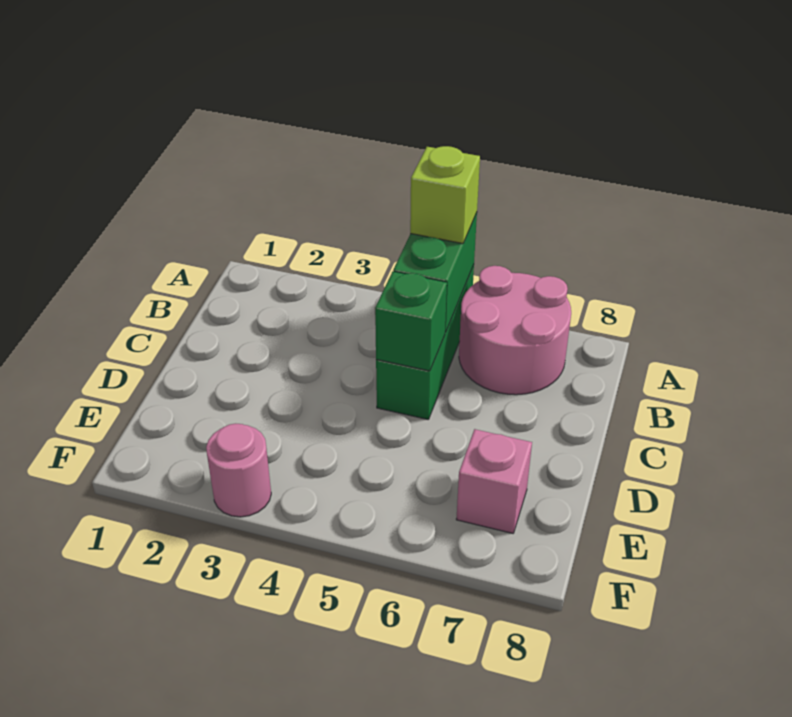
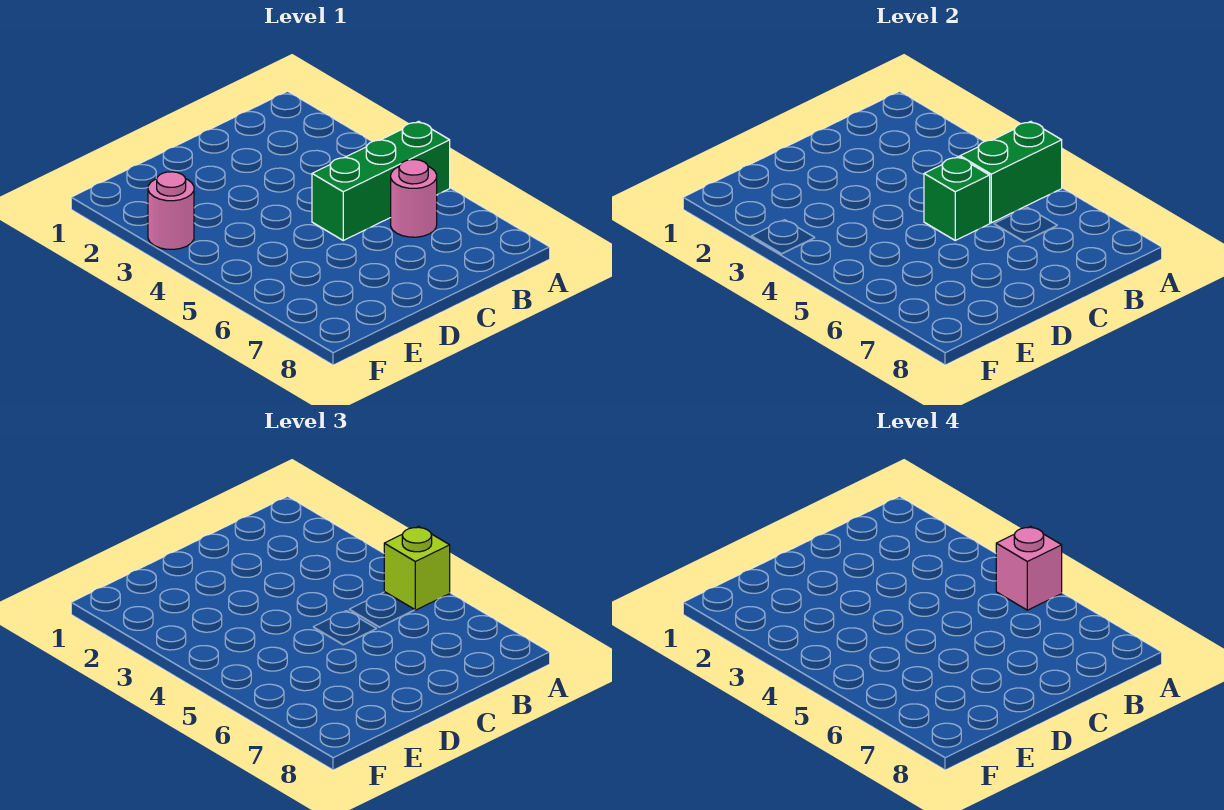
pink round brick A6:B7 level 1 -> pink round brick B6 level 1
pink brick E7 level 1 -> pink brick A5 level 4

